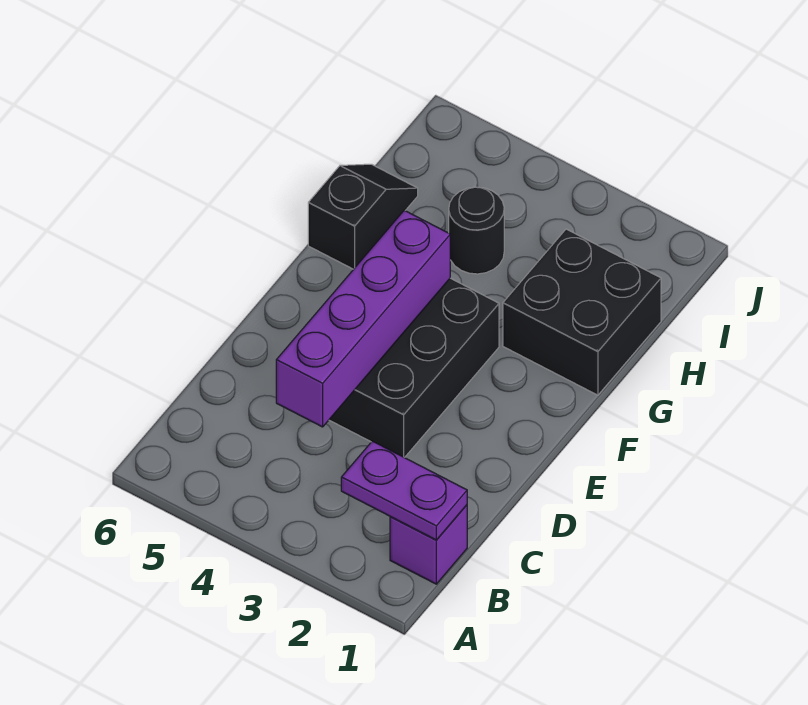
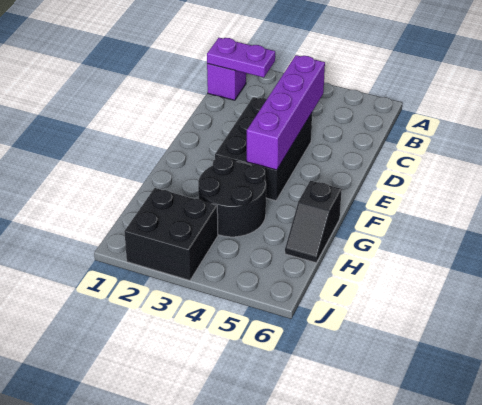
black brick G1:H2 level 1 -> black brick I2:J3 level 1
black round brick H4 level 1 -> black round brick G3:H4 level 1

